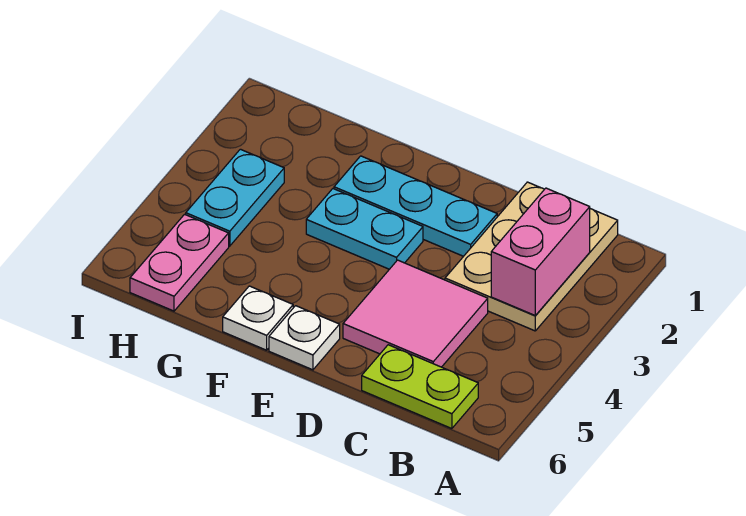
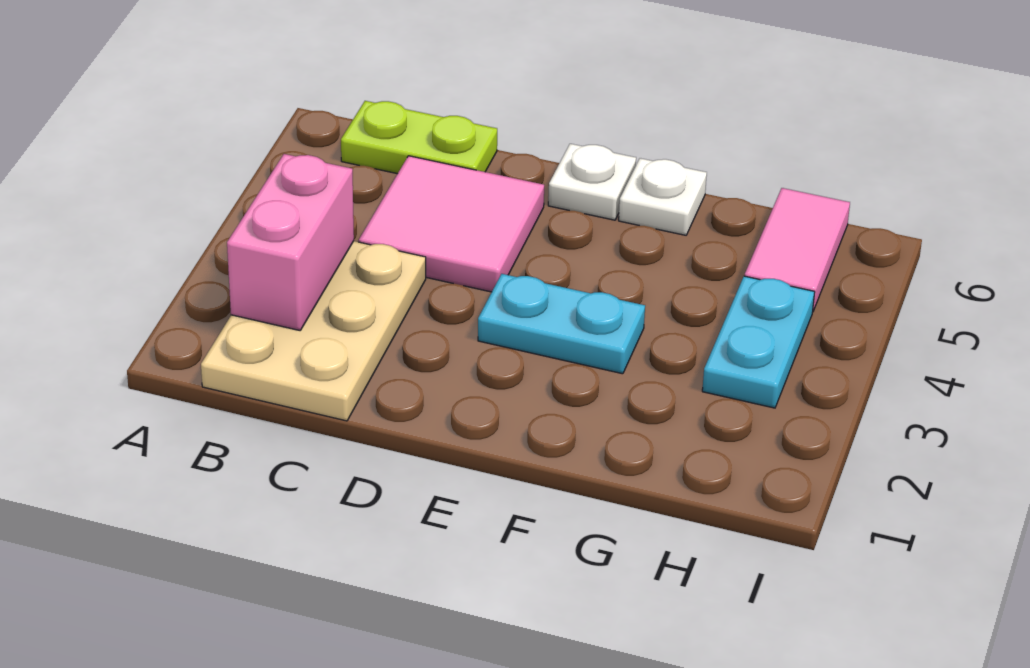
cyan plate D2:F2 level 1 -> none
pink plate H5:H6 level 1 -> pink tile H5:H6 level 1

